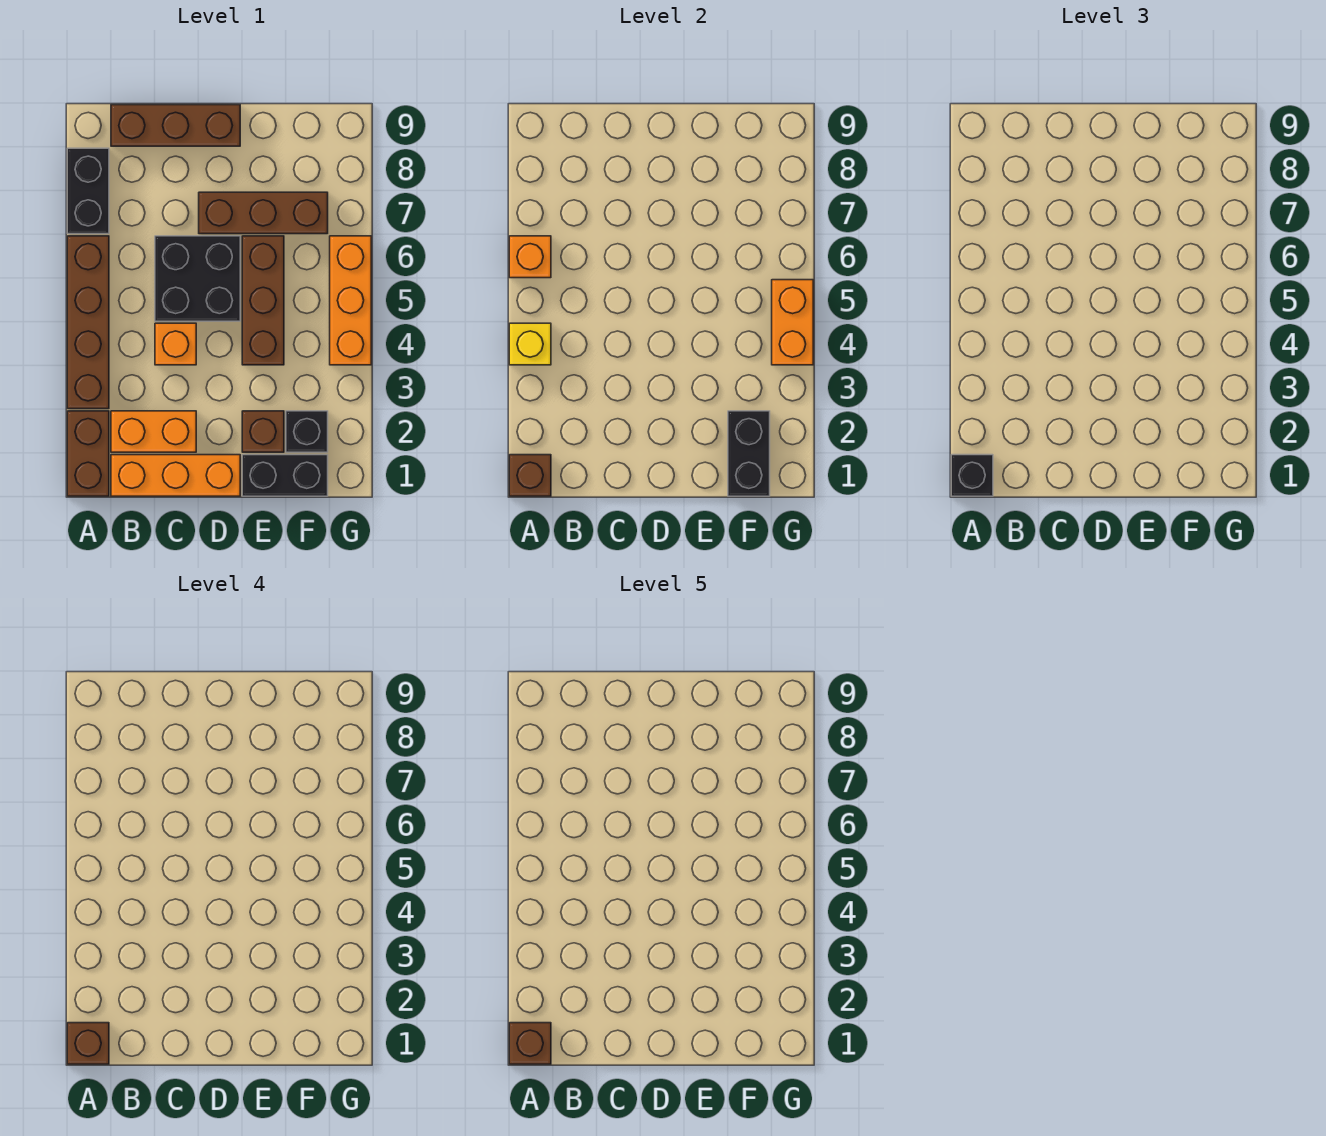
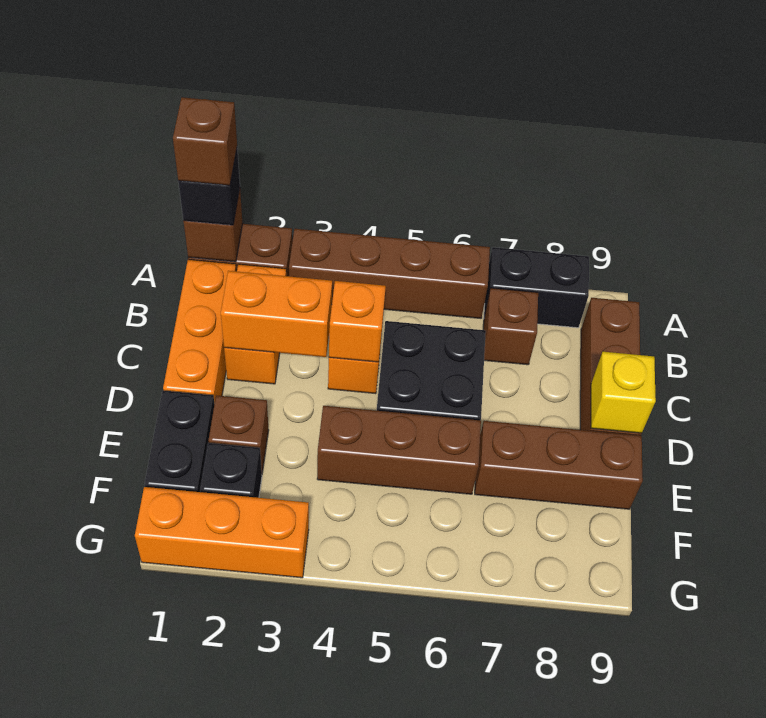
brown brick A1 level 5 -> brown brick B7 level 1
yellow brick A4 level 2 -> yellow brick D9 level 2
orange brick A6 level 2 -> orange brick C4 level 2
brown brick D7:F7 level 1 -> brown brick E7:E9 level 1
black brick F1:F2 level 2 -> none
orange brick G4:G6 level 1 -> orange brick G1:G3 level 1
orange brick G4:G5 level 2 -> orange brick C2:C3 level 2

